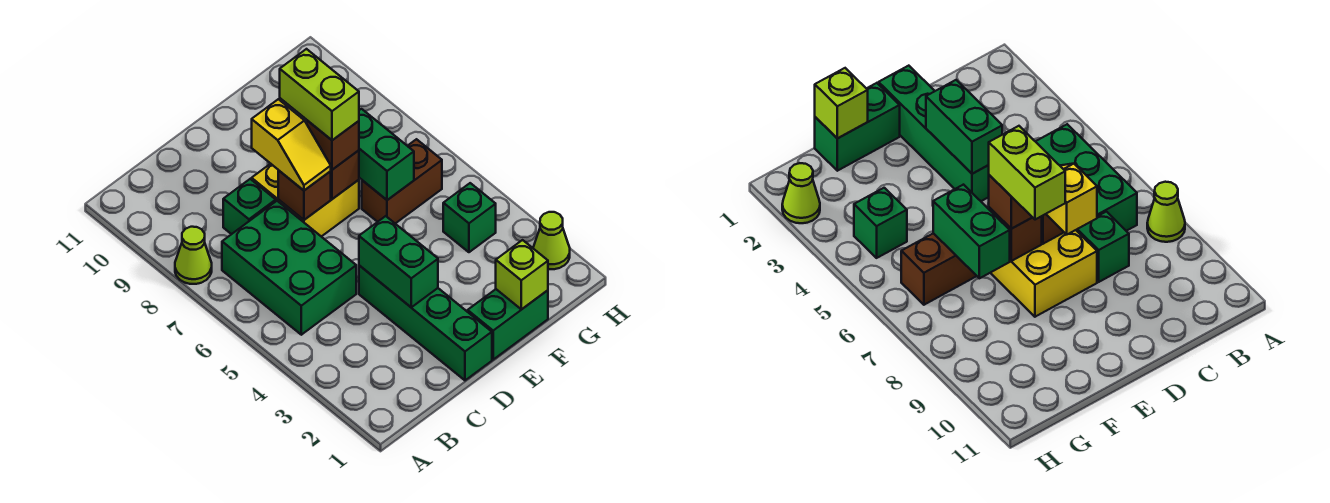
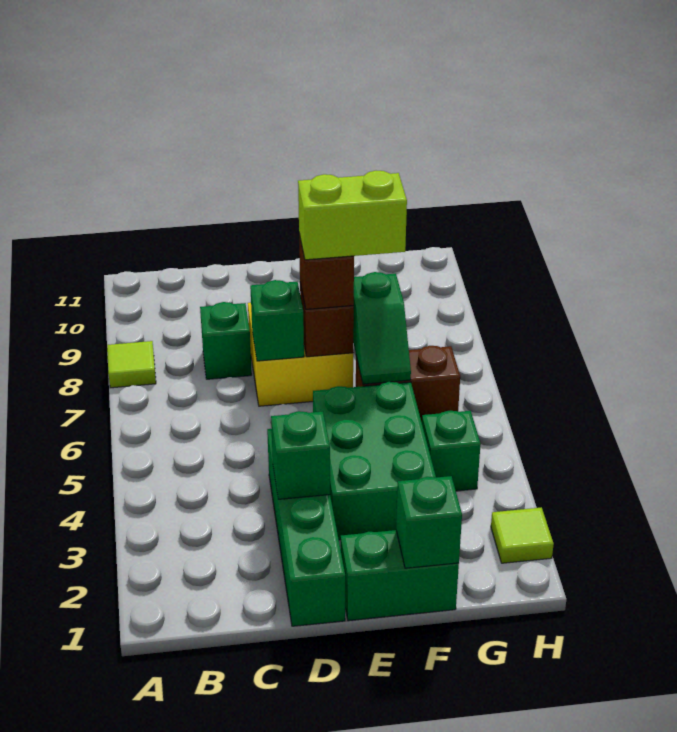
lime cone A8 level 1 -> lime tile A8 level 1
green brick B5:C7 level 1 -> green brick E3:F5 level 1
green brick D3:D4 level 2 -> green brick D3 level 2
brown brick D7 level 2 -> green brick D7 level 2
yellow slope D7:D8 level 3 top 8 -> none
lime brick E7:E8 level 4 -> lime brick E7:F7 level 4
lime brick F1 level 2 -> green brick F1 level 2
green brick F6:F7 level 2 -> green slope F6:F7 level 2 top 7
lime cone H2 level 1 -> lime tile H2 level 1

